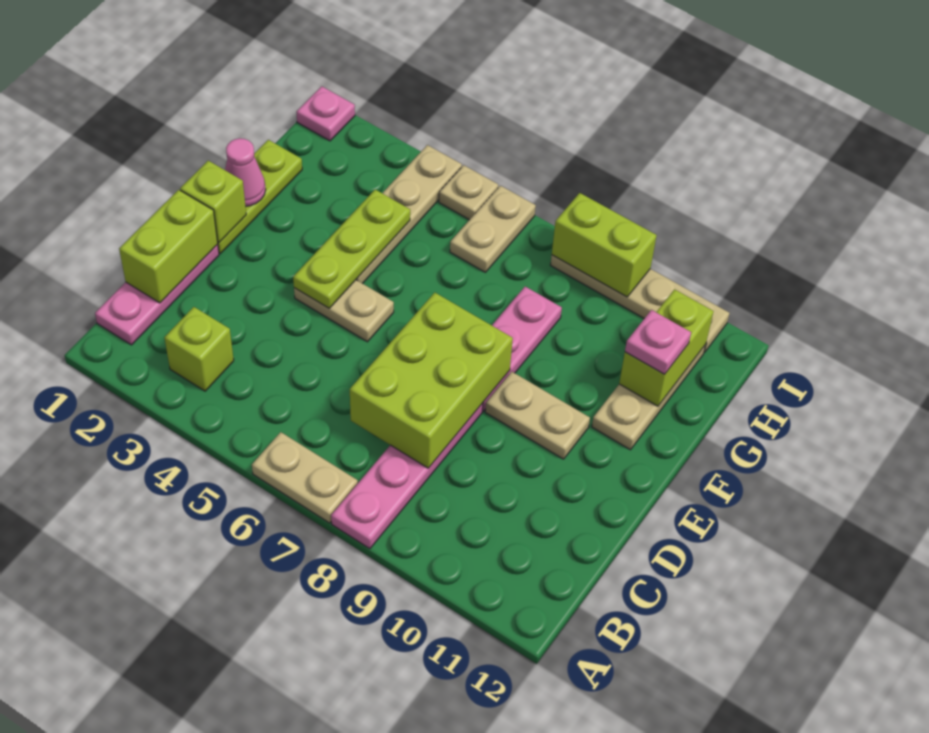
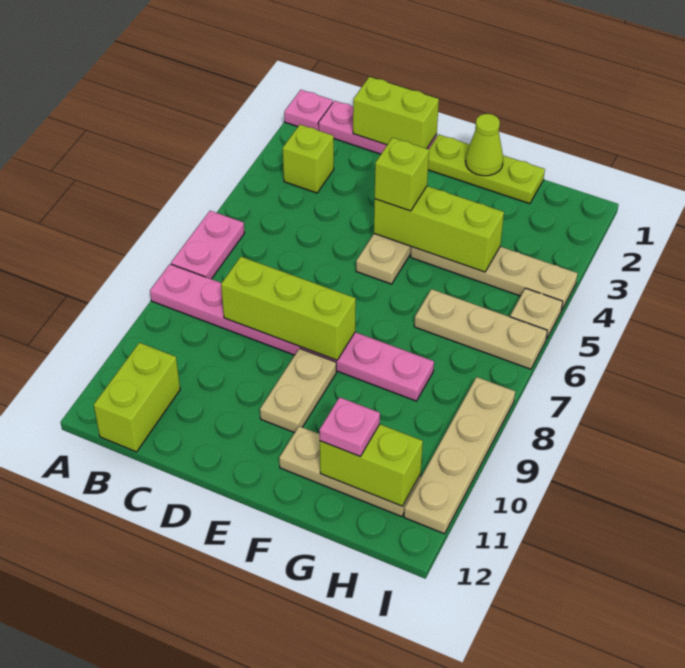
tan plate A6:A7 level 1 -> pink plate A6:A7 level 1
lime brick C7:E8 level 2 -> lime brick C8:E8 level 2
lime brick E1 level 2 -> lime brick E4 level 3
lime plate E4:G4 level 2 -> lime brick E4:G4 level 2
pink cone F1 level 2 -> lime cone F1 level 2
tan plate H6:I6 level 1 -> tan plate G6:I6 level 1
pink plate I1 level 1 -> pink plate A1 level 1
lime brick I8:I9 level 2 -> lime brick B11:B12 level 1

